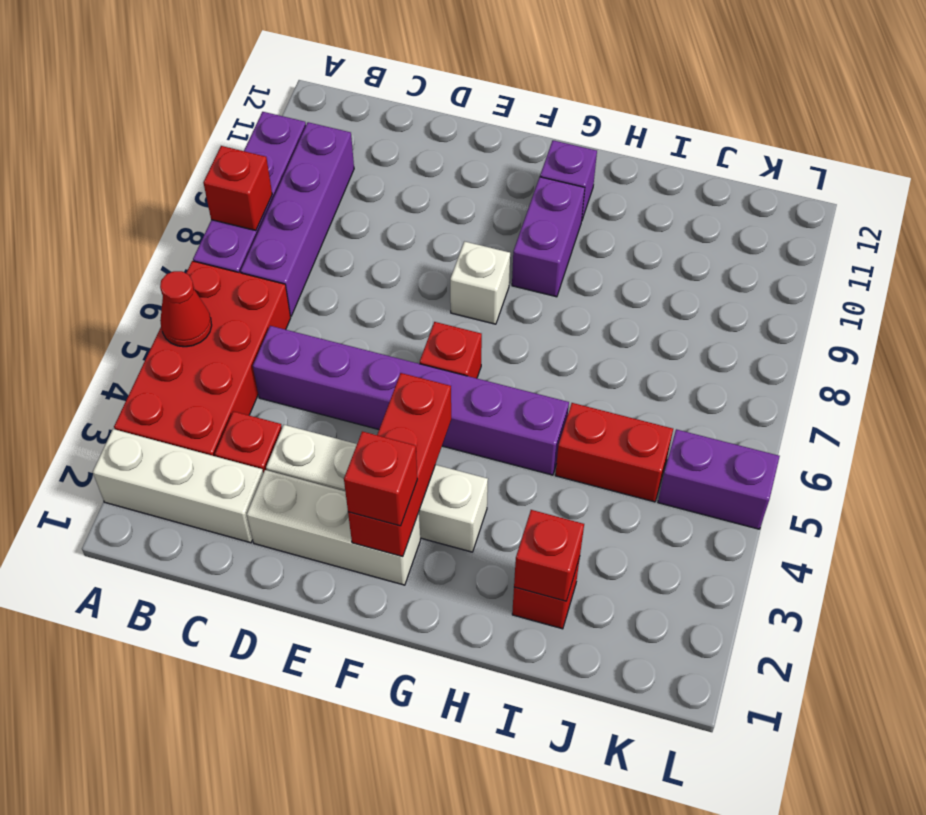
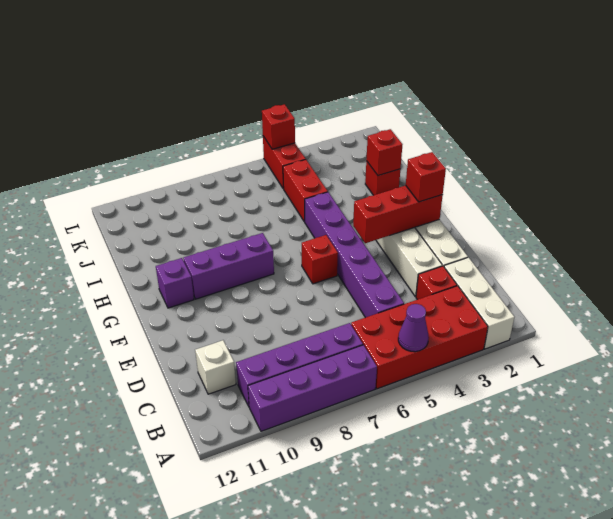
red cone A5 level 2 -> purple cone A5 level 2
red brick A8 level 2 -> red brick L5 level 2
white brick F8 level 1 -> white brick C11 level 1
purple brick G9:G10 level 1 -> purple brick G8:G10 level 1
purple brick K5:L5 level 1 -> red brick K5:L5 level 1

